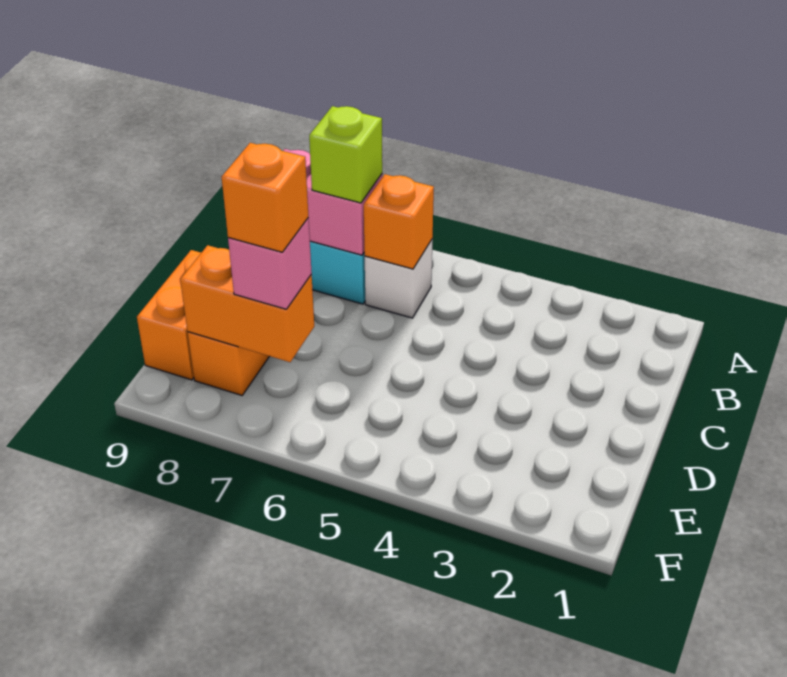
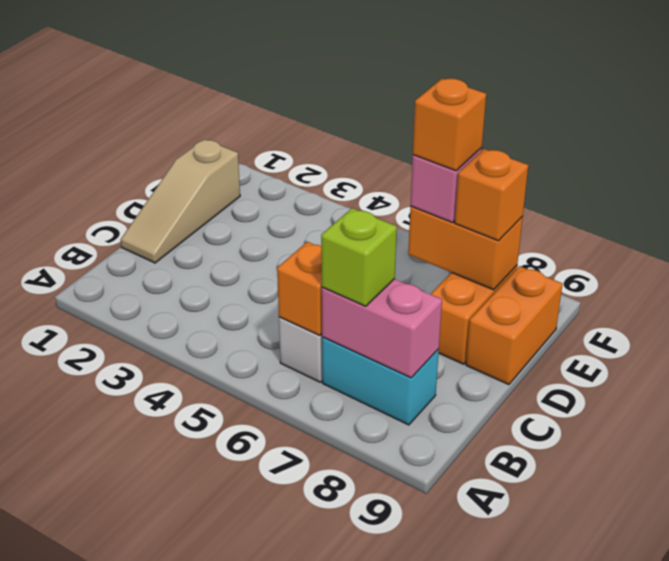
none -> tan slope C1:E1 level 1 top E
none -> orange brick E8 level 3

